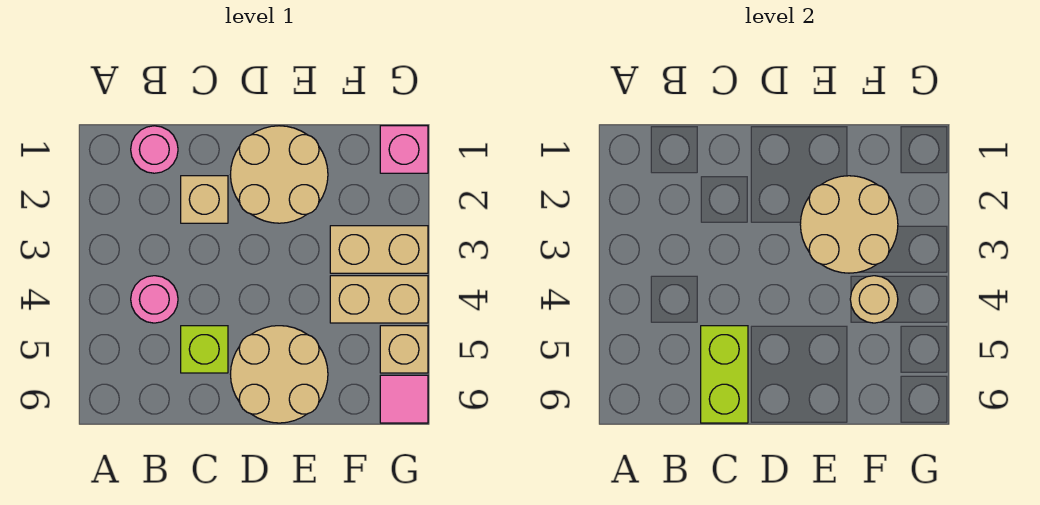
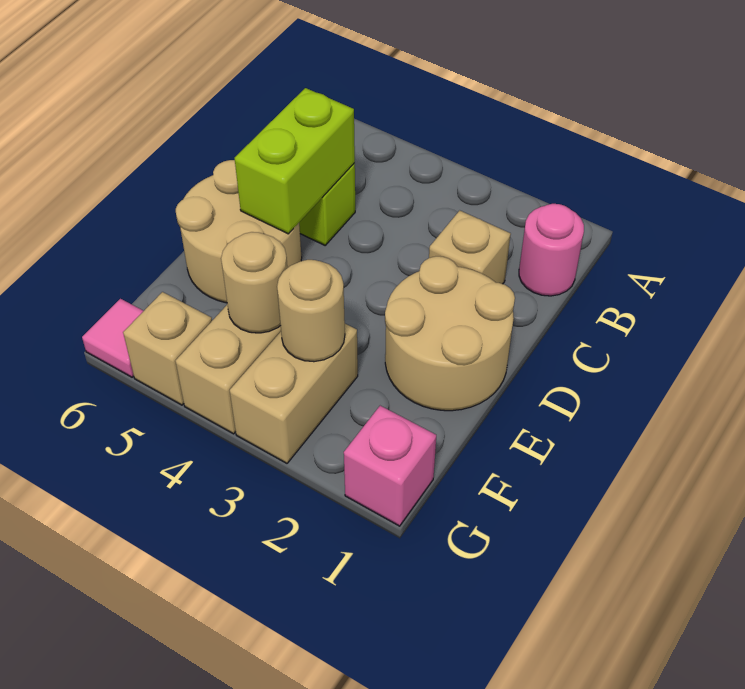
pink round brick B4 level 1 -> none
lime brick C5:C6 level 2 -> lime brick C5:D5 level 2
tan round brick E2:F3 level 2 -> tan round brick F3 level 2

